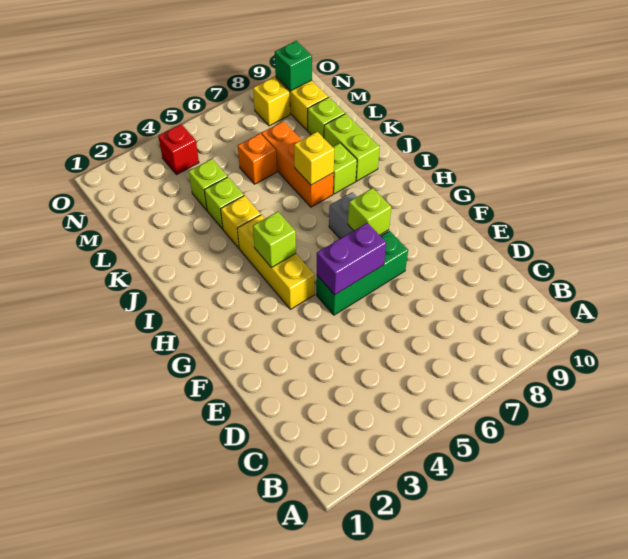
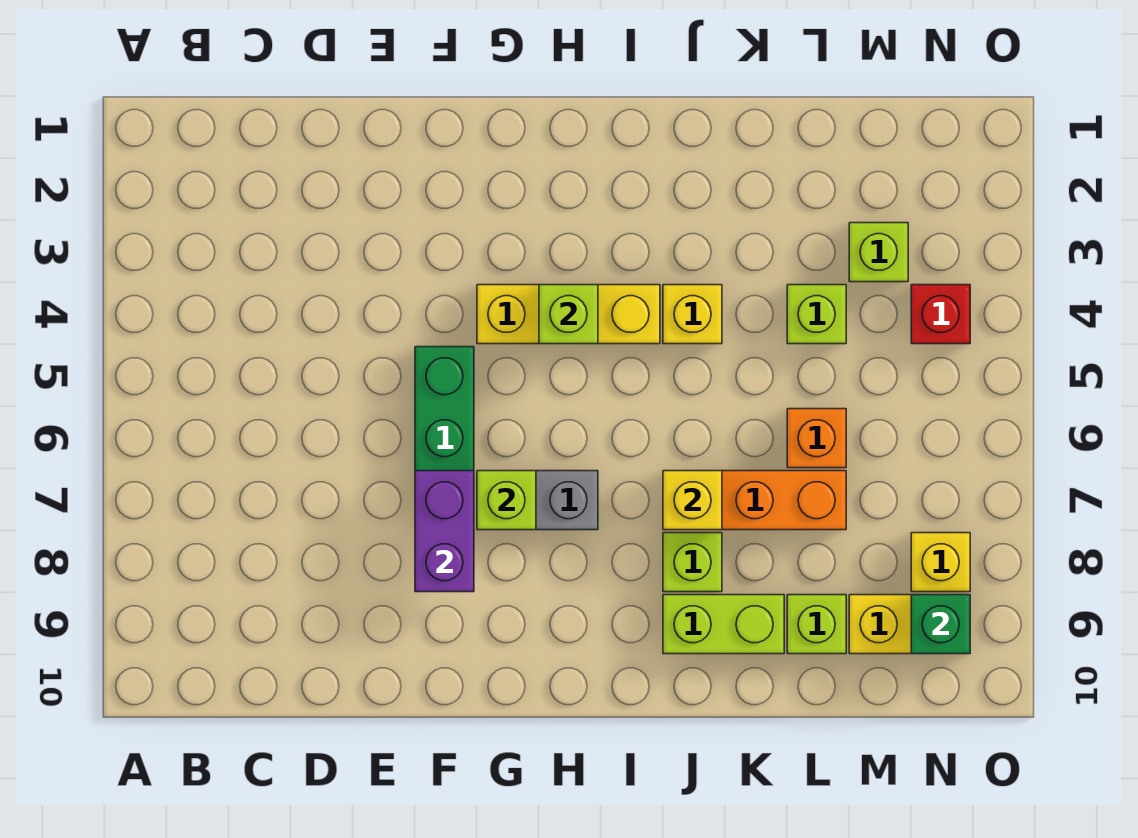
purple brick F5:F6 level 2 -> purple brick F7:F8 level 2
lime brick K4 level 1 -> lime brick M3 level 1

